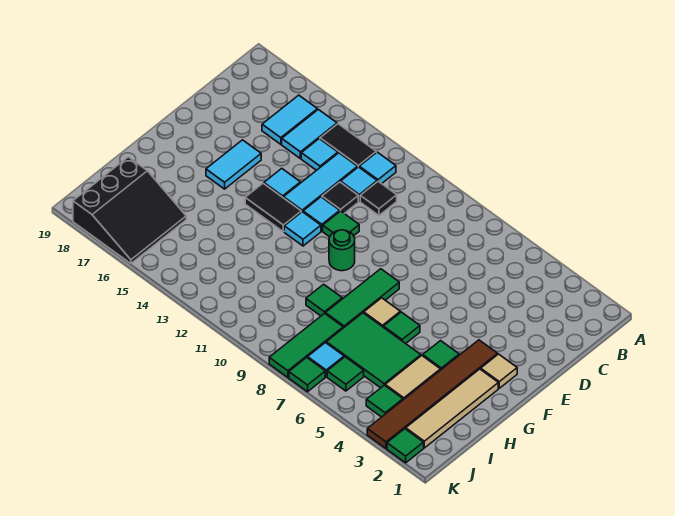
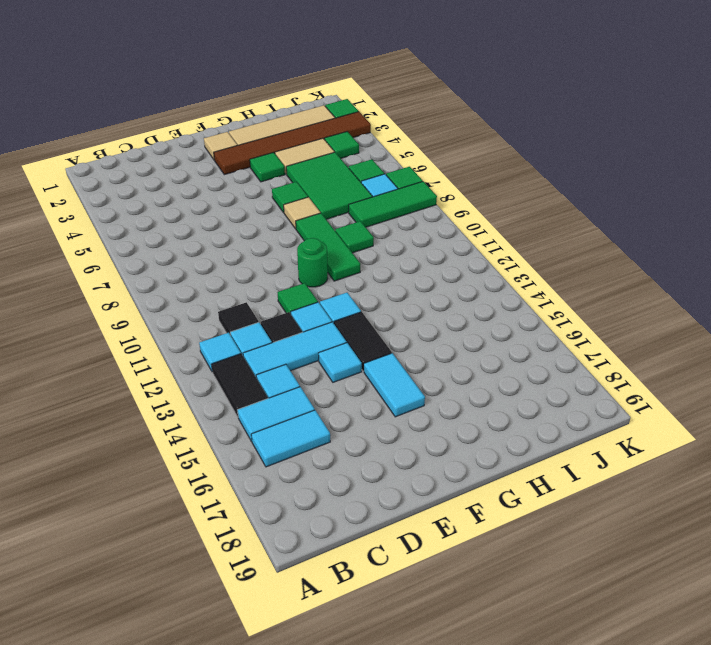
cyan tile E16:F16 level 1 -> cyan tile F15:F16 level 1
green tile F8:H8 level 1 -> green tile G8:G10 level 1
black slope I16:K18 level 1 top 18 -> none

